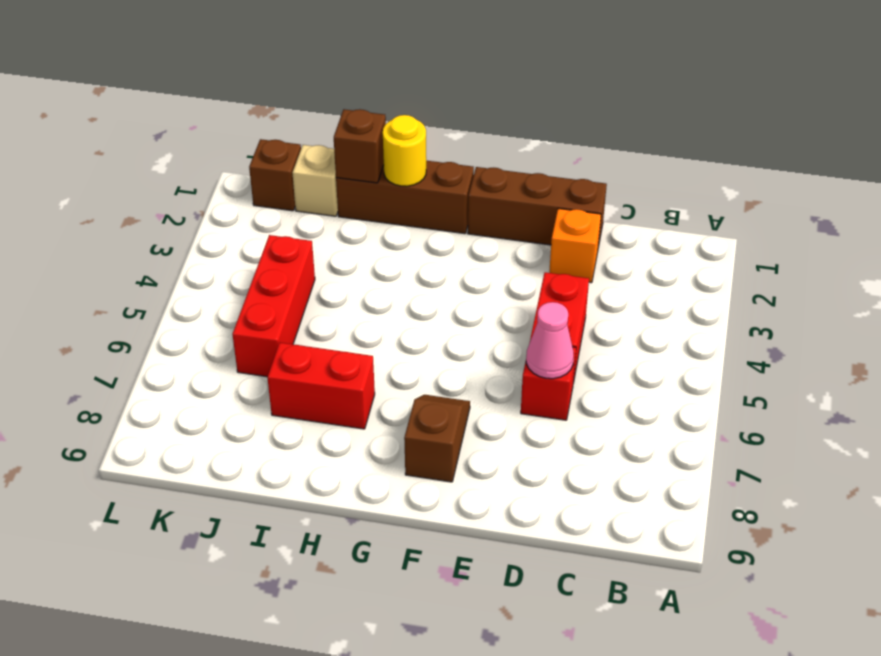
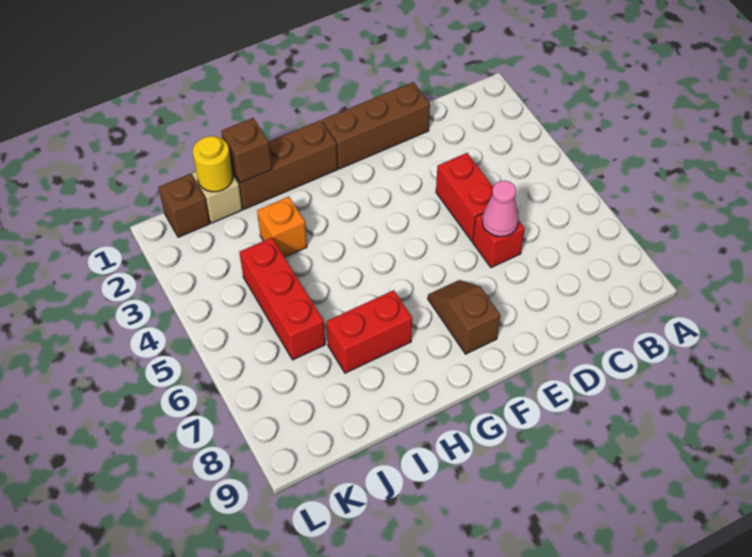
orange brick D2 level 1 -> orange brick I3 level 1
yellow round brick H1 level 2 -> yellow round brick J1 level 2

